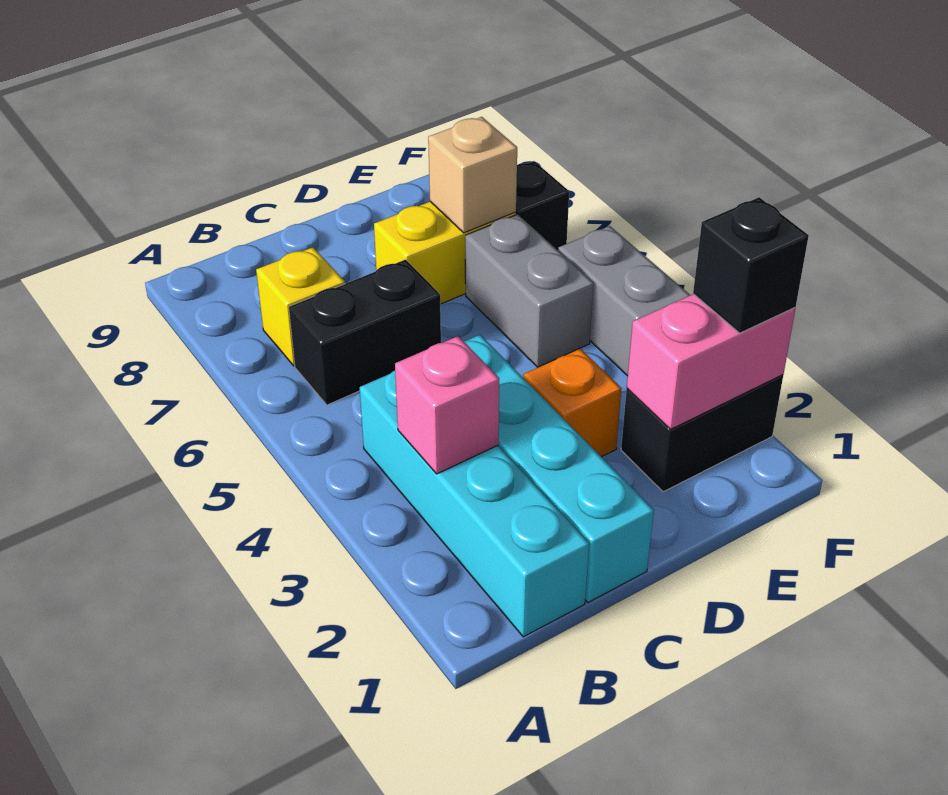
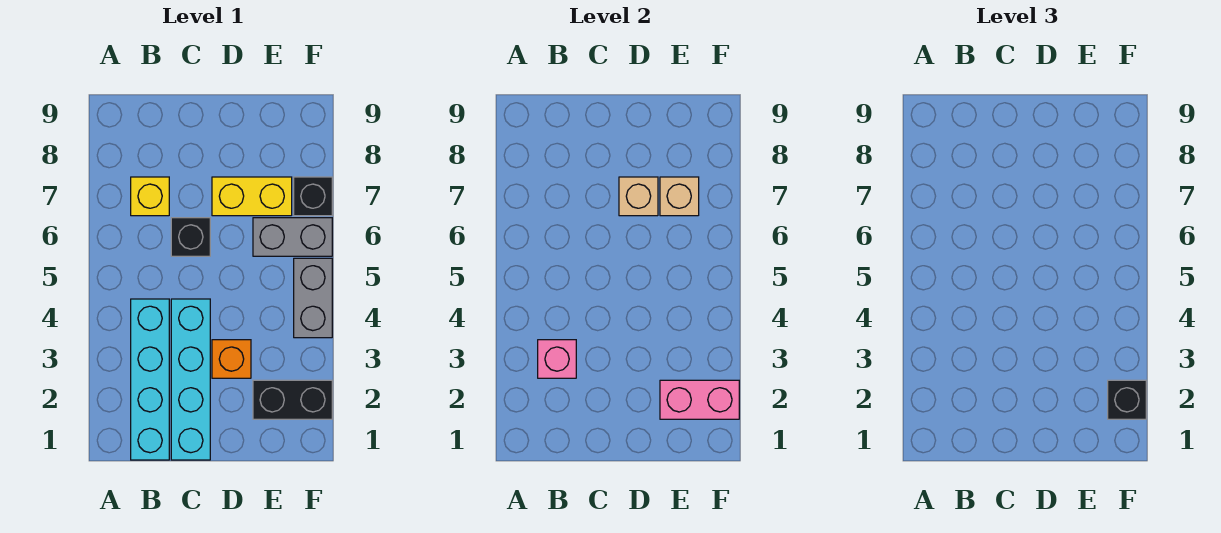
black brick B6:C6 level 1 -> black brick C6 level 1
none -> tan brick D7 level 2
grey brick E5:E6 level 1 -> grey brick E6:F6 level 1

